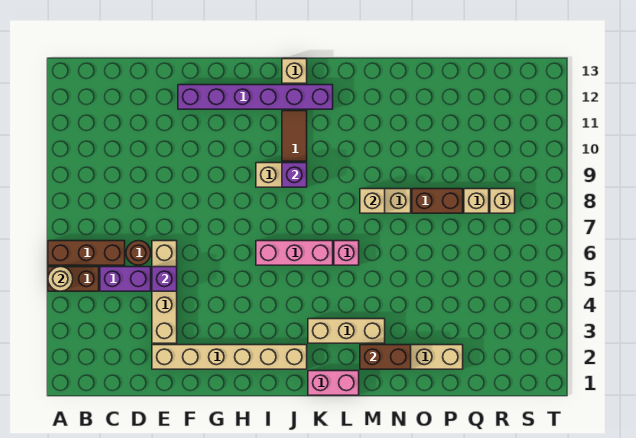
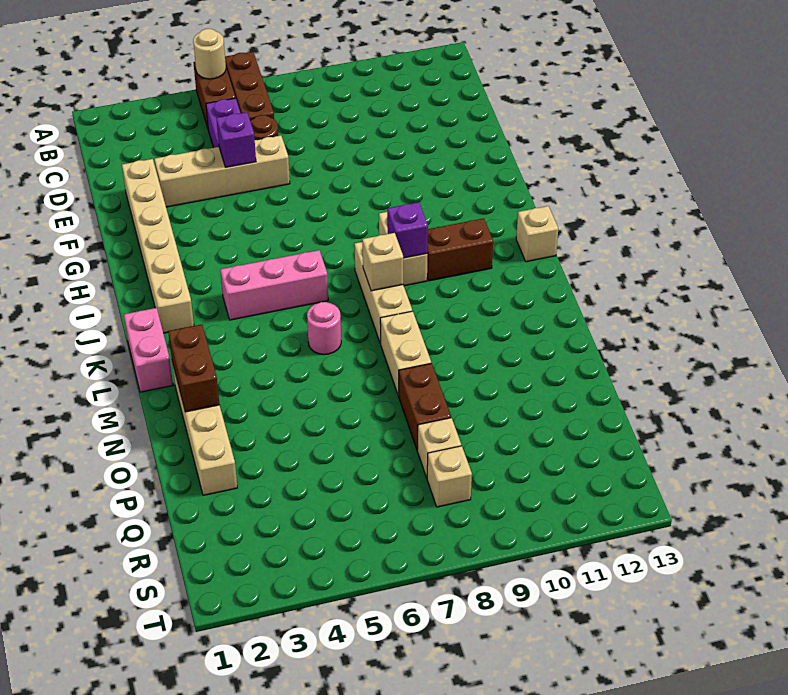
purple brick F12:K12 level 1 -> none
pink brick I6:K6 level 1 -> pink brick J4:J6 level 1
brown tile J10:J11 level 1 -> brown brick J10:J11 level 1
tan brick K3:M3 level 1 -> tan brick J8:L8 level 1
pink brick L6 level 1 -> pink round brick L6 level 1
tan brick M8 level 2 -> tan brick K8 level 2

